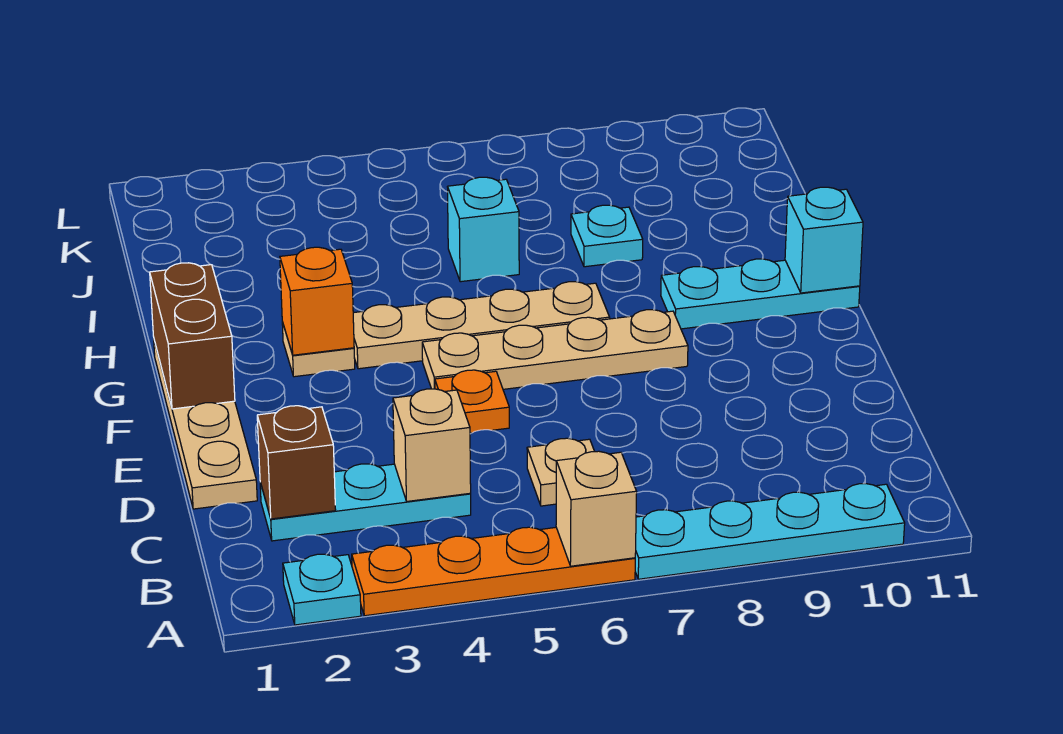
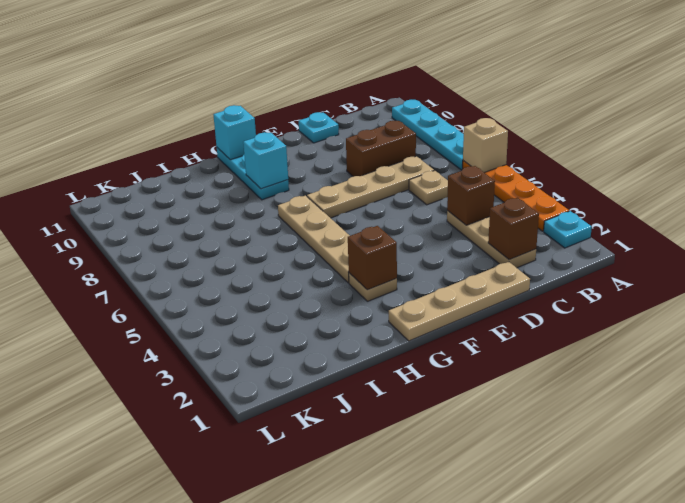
cyan plate C2:C4 level 1 -> tan plate C2:C4 level 1
tan brick C4 level 2 -> brown brick C4 level 2
orange plate E5 level 1 -> none
brown brick F1:G1 level 2 -> brown brick C8:D8 level 1
tan plate F5:F8 level 1 -> tan plate C7:F7 level 1
orange brick G3 level 2 -> brown brick G3 level 2
cyan brick I6 level 1 -> cyan brick G9 level 2
cyan plate I8 level 1 -> cyan plate D11 level 1

